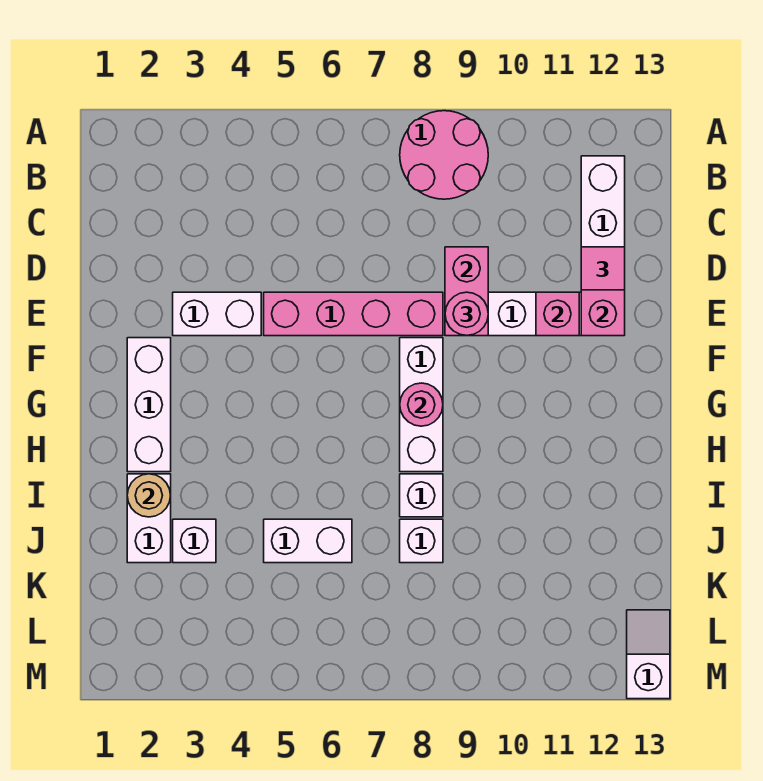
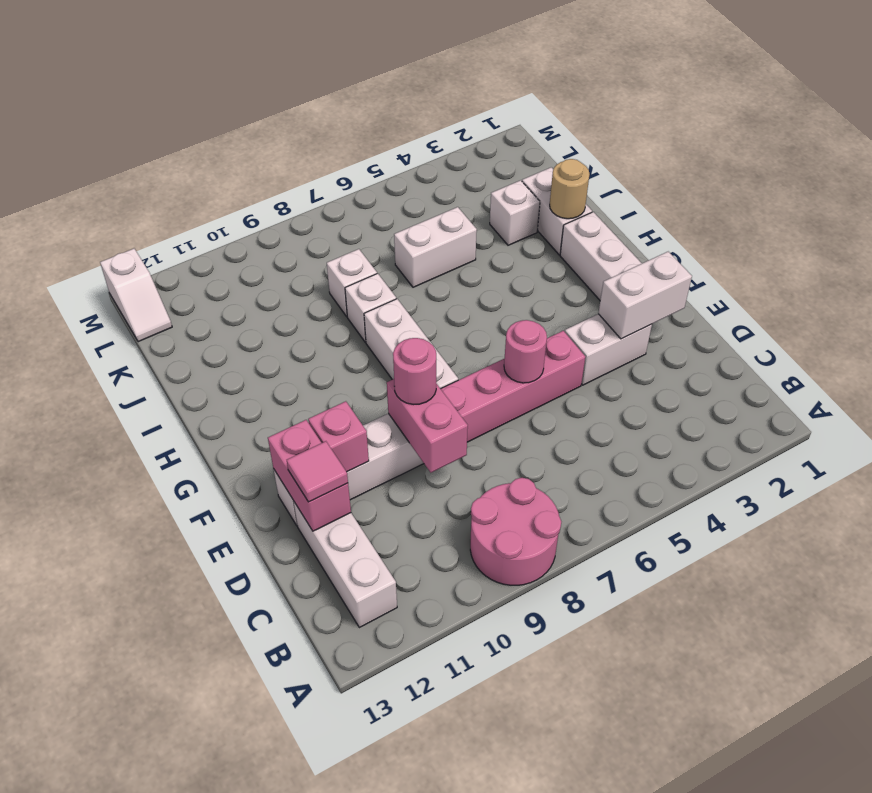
none -> white brick E2:E3 level 2
pink round brick G8 level 2 -> pink round brick E6 level 2

